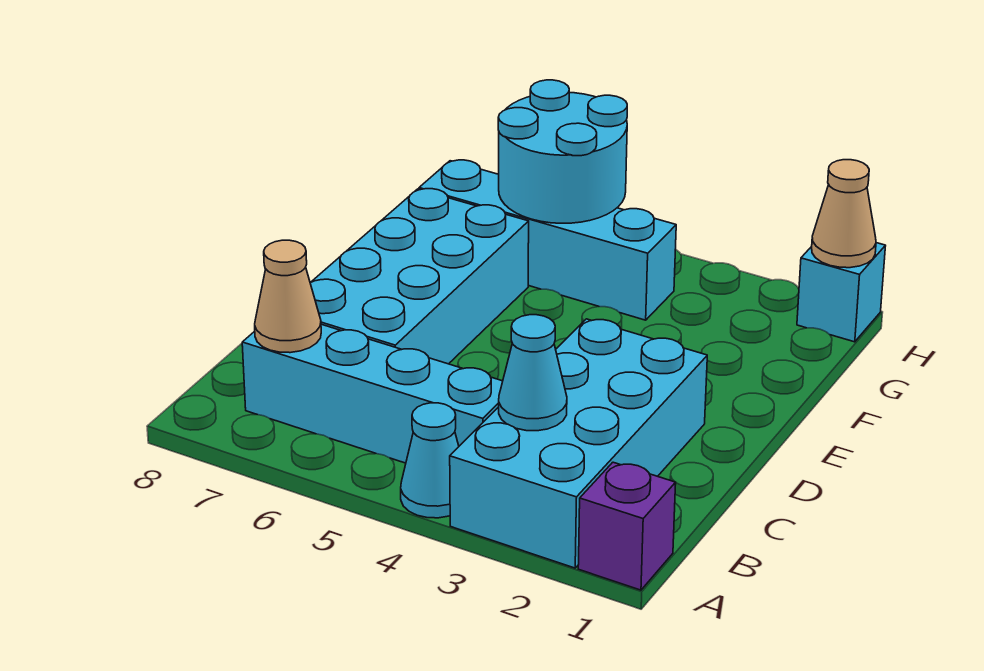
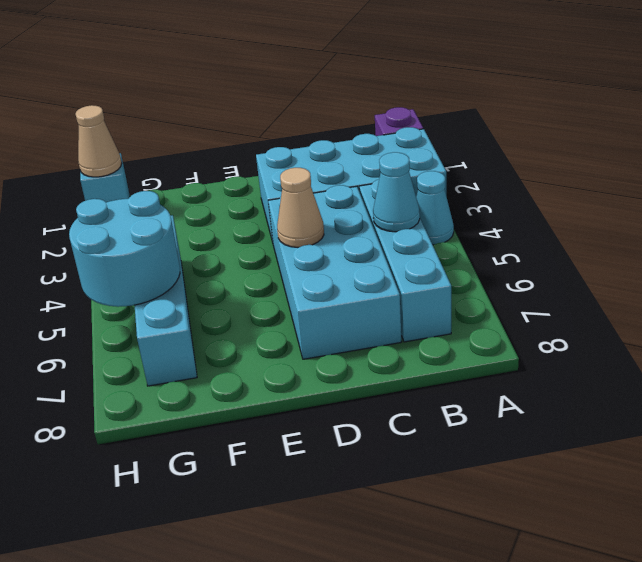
cyan cone B3 level 2 -> cyan cone B5 level 2
tan cone B7 level 2 -> tan cone D5 level 2
cyan brick C6:F7 level 1 -> cyan brick C4:D7 level 1

